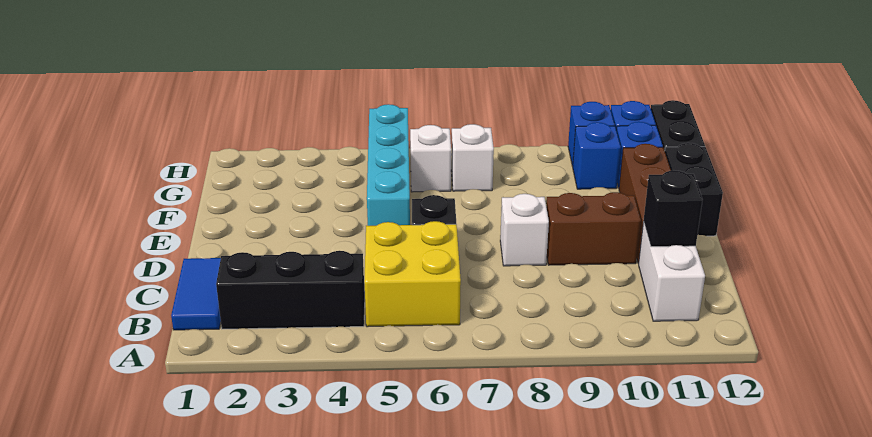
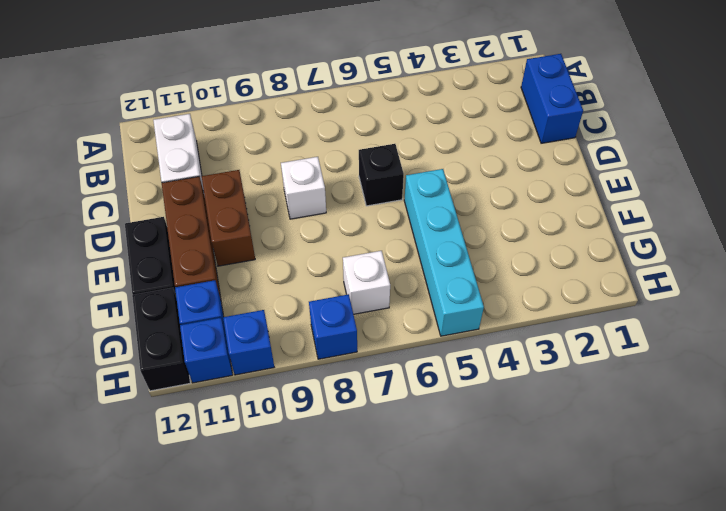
blue tile B1:C1 level 1 -> blue brick B1:C1 level 1
black brick B2:B4 level 1 -> none
yellow brick B5:C6 level 1 -> none
black brick C11 level 2 -> none
brown brick D9:D10 level 1 -> brown brick D10:E10 level 1
white brick G6 level 1 -> none
blue brick G10 level 1 -> blue brick H8 level 1

